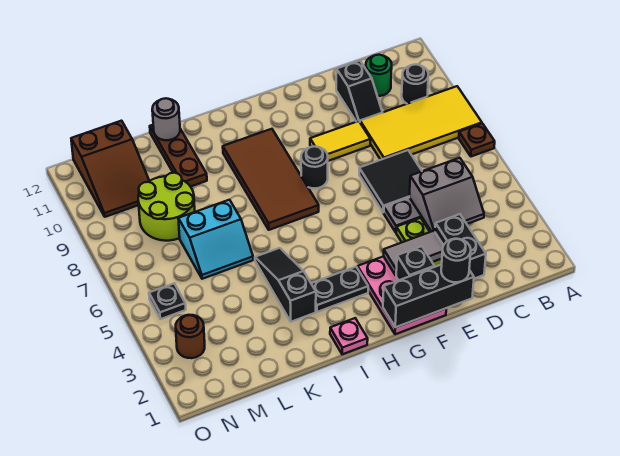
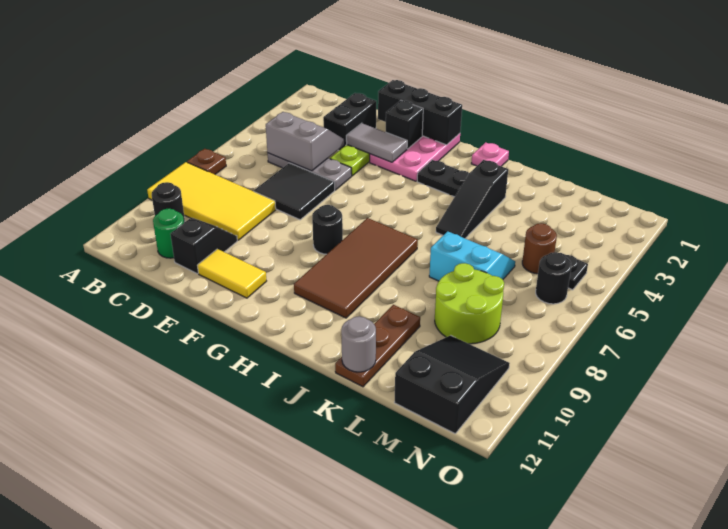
black round brick E1 level 3 -> black round brick N6 level 1
yellow tile E9:F9 level 1 -> yellow tile E11:F11 level 1
brown slope M10:N12 level 1 top 12 -> black slope M10:N12 level 1 top 12
brown round brick N3 level 1 -> brown round brick M5 level 1

